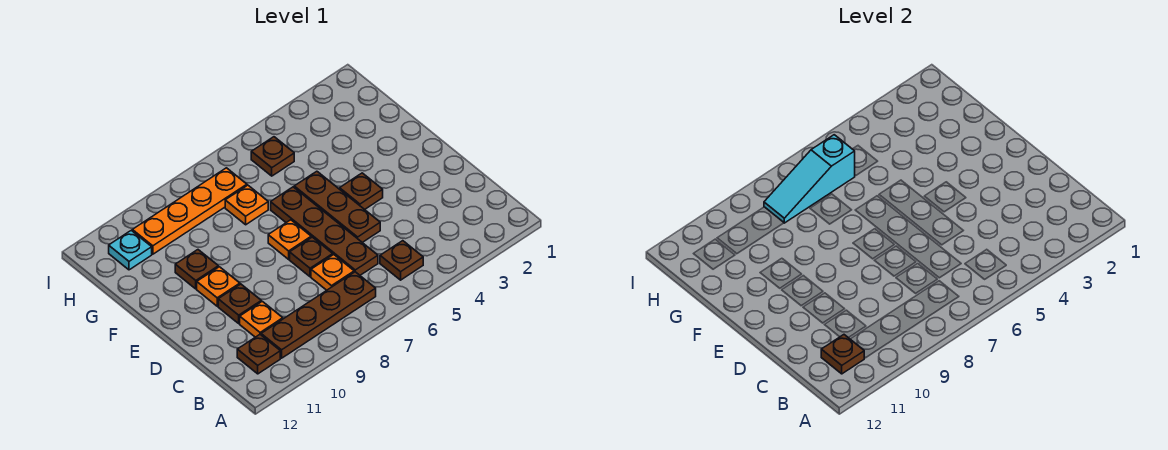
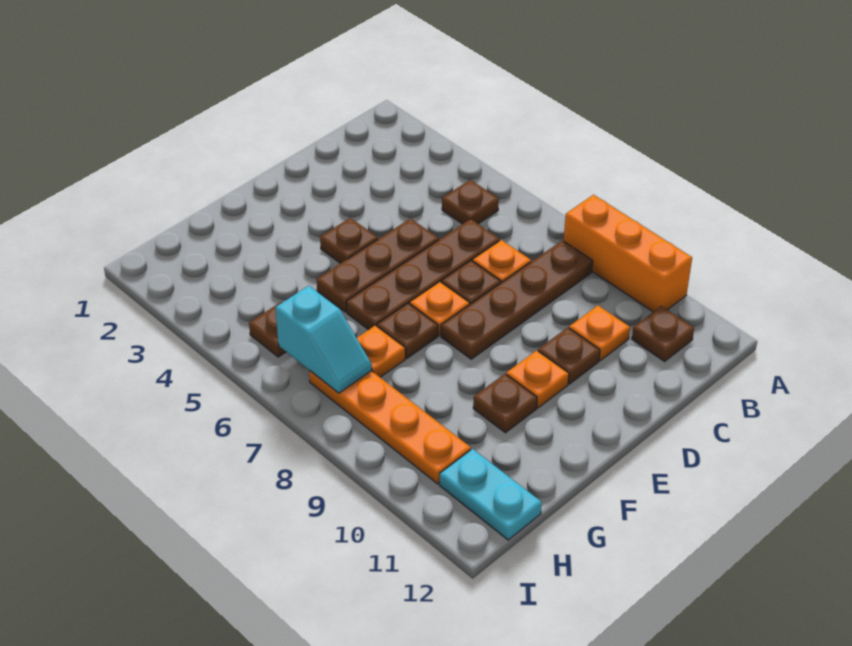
none -> orange brick A8:A10 level 1
brown plate B7:B10 level 1 -> brown plate B8:E8 level 1
brown plate B11 level 2 -> brown plate F7 level 1
cyan slope H6:H8 level 2 top 6 -> cyan slope H6:H7 level 2 top 6
cyan plate H11 level 1 -> cyan plate H11:H12 level 1

